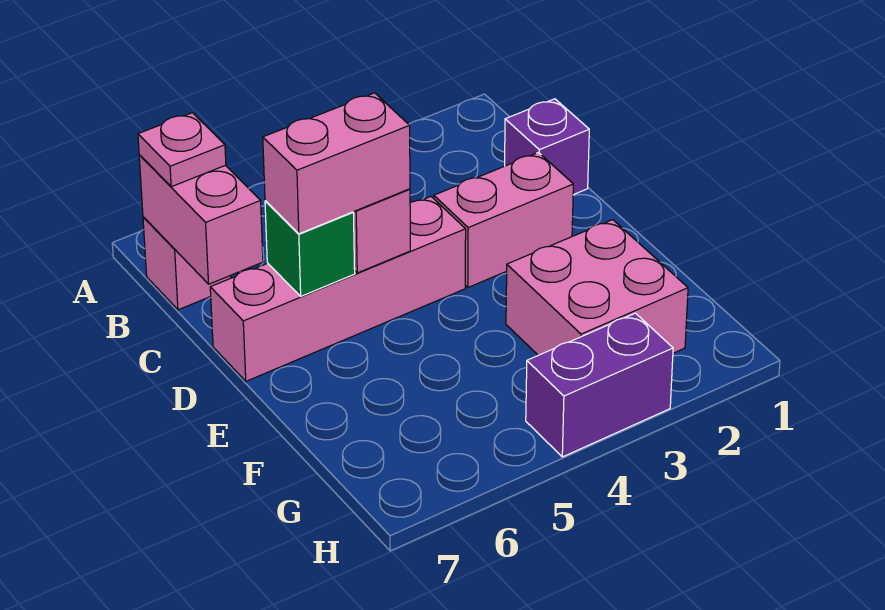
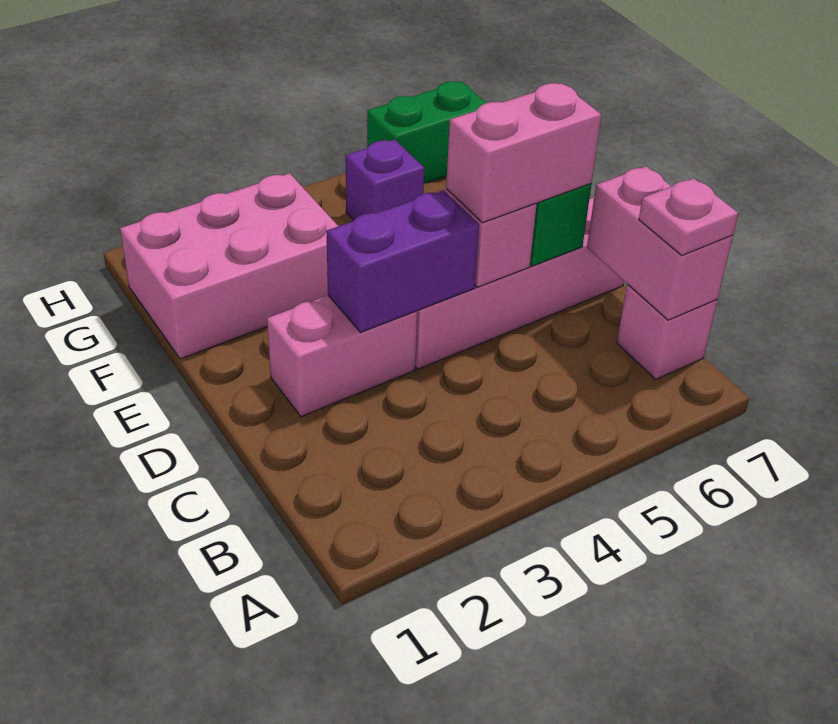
purple brick C1 level 1 -> purple brick G5 level 1
pink brick F2:G3 level 1 -> pink brick F1:G3 level 1
purple brick H3:H4 level 1 -> purple brick D3:D4 level 2
none -> green brick H6:H7 level 1

